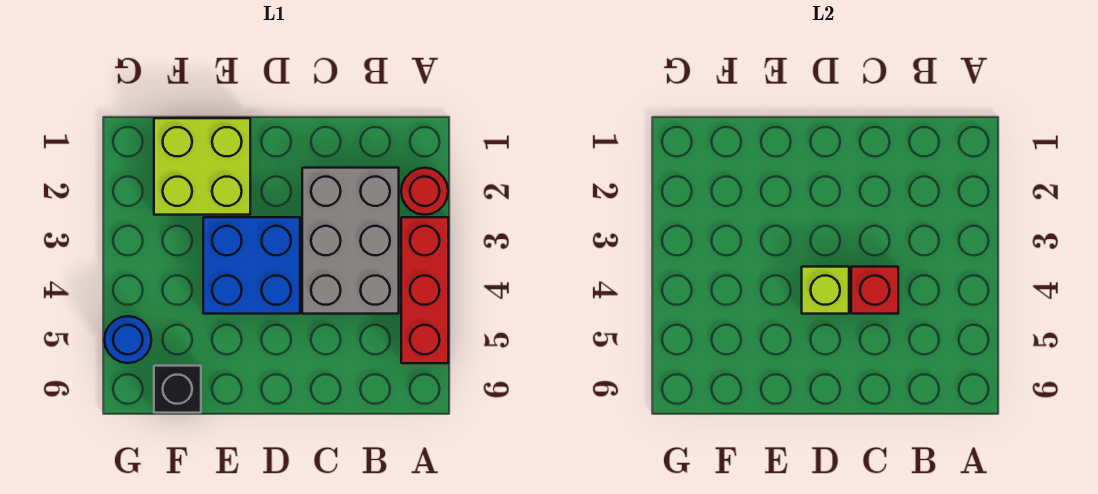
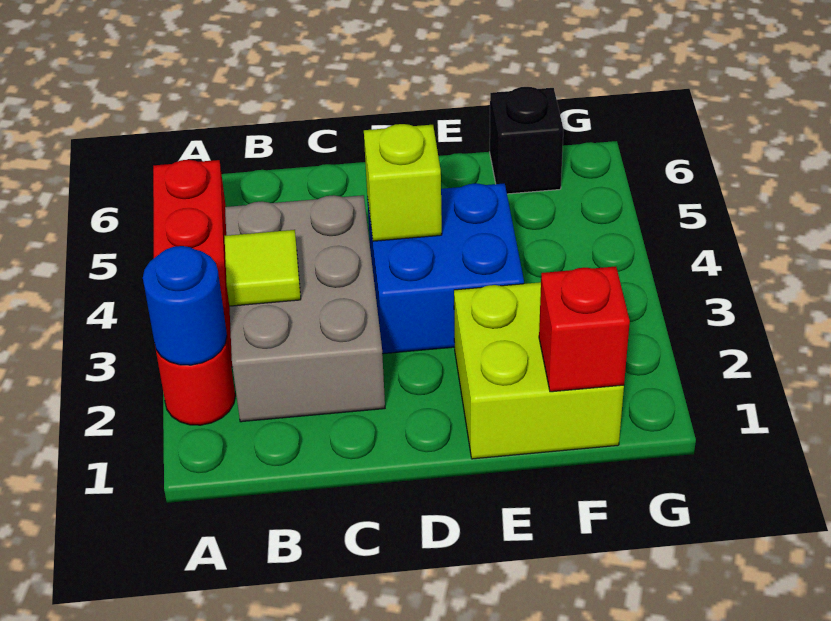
none -> lime tile B3 level 2
red brick C4 level 2 -> red brick F1 level 2
blue round brick G5 level 1 -> blue round brick A2 level 2

